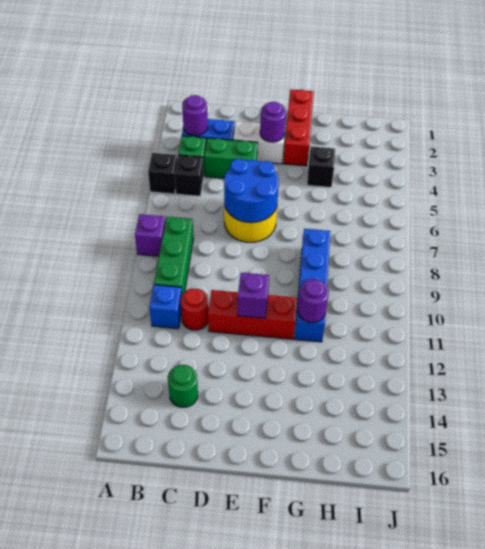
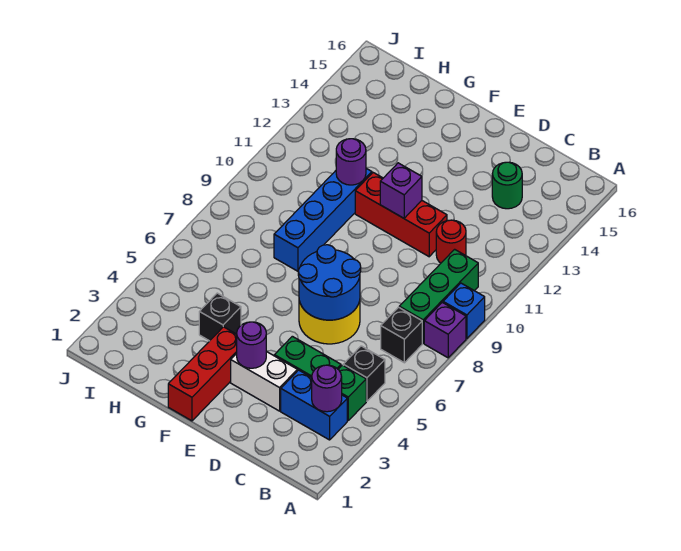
black brick A5 level 1 -> black brick B7 level 1
blue brick B11 level 1 -> blue brick A9 level 1

